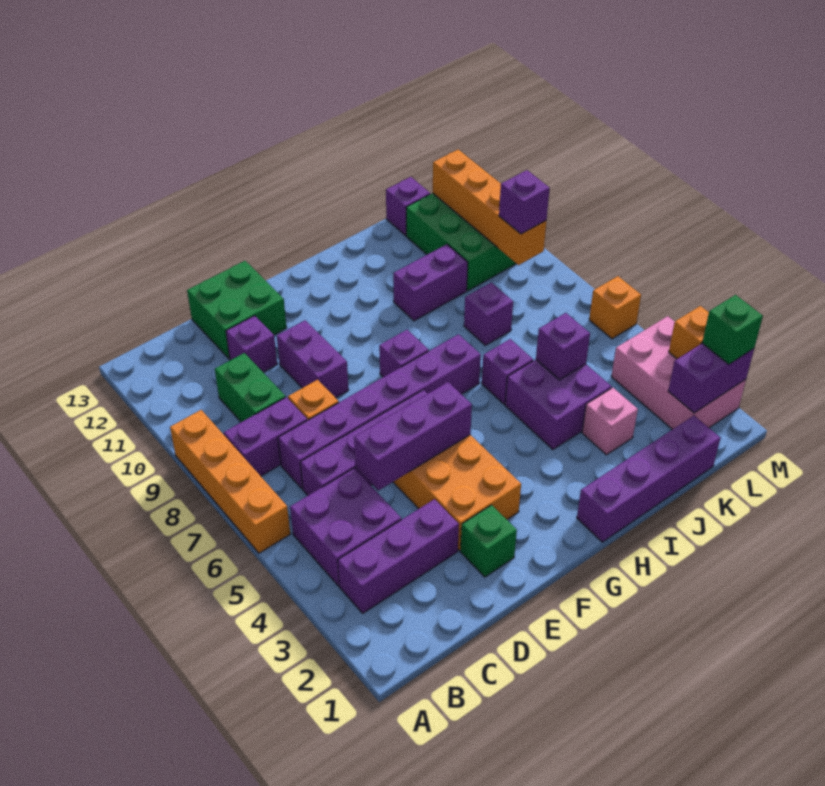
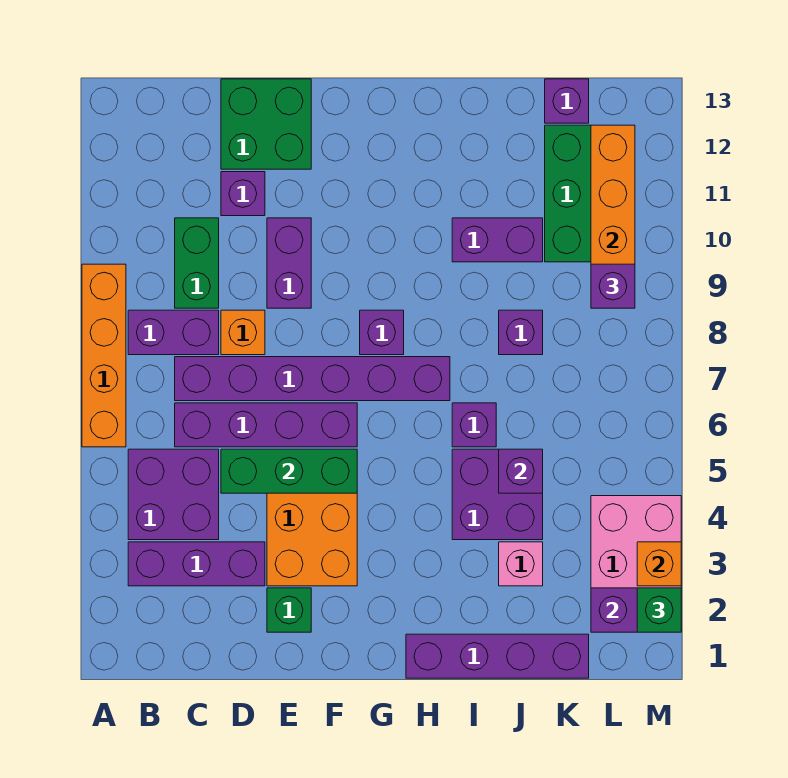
purple brick D5:F5 level 2 -> green brick D5:F5 level 2
orange brick M6 level 1 -> none

